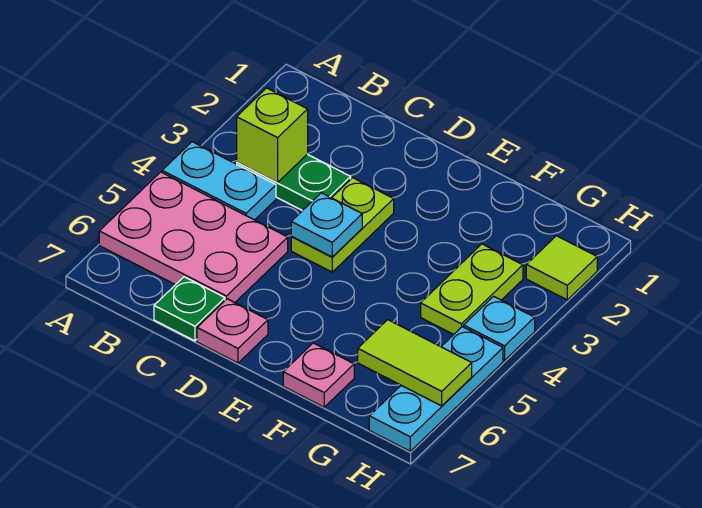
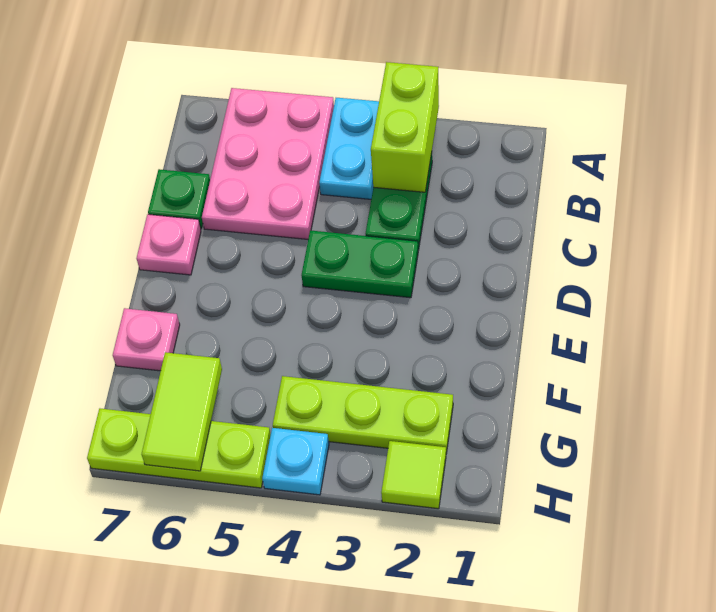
lime brick B3 level 2 -> lime brick A3:B3 level 2
lime plate D3:D4 level 1 -> green plate D3:D4 level 1
cyan plate D4 level 2 -> none
lime plate G3:G4 level 1 -> lime plate G2:G4 level 1
cyan plate H5:H7 level 1 -> lime plate H5:H7 level 1

